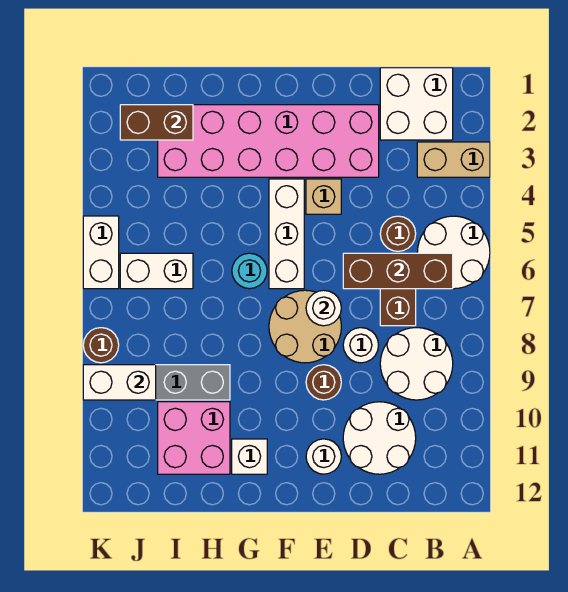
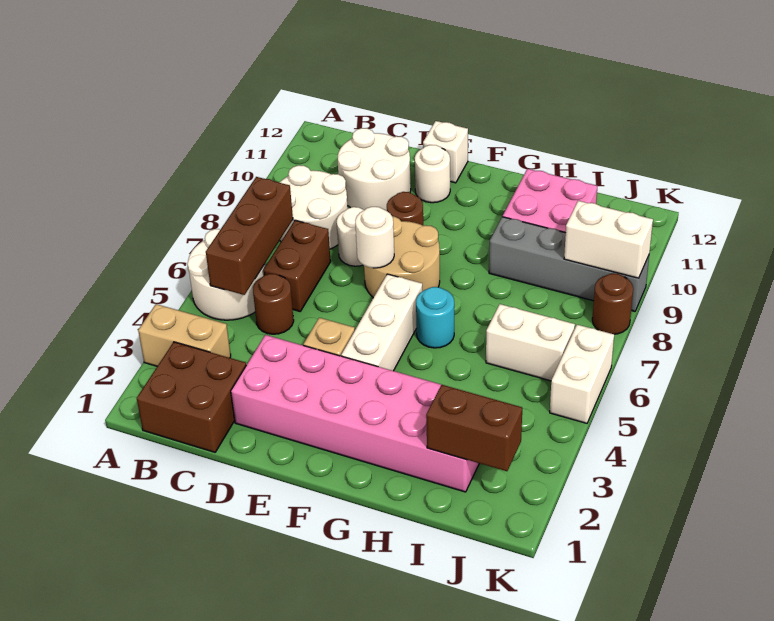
white brick B1:C2 level 1 -> brown brick B1:C2 level 1
brown brick B6:D6 level 2 -> brown brick B5:B7 level 2
white brick G11 level 1 -> white brick E12 level 1

